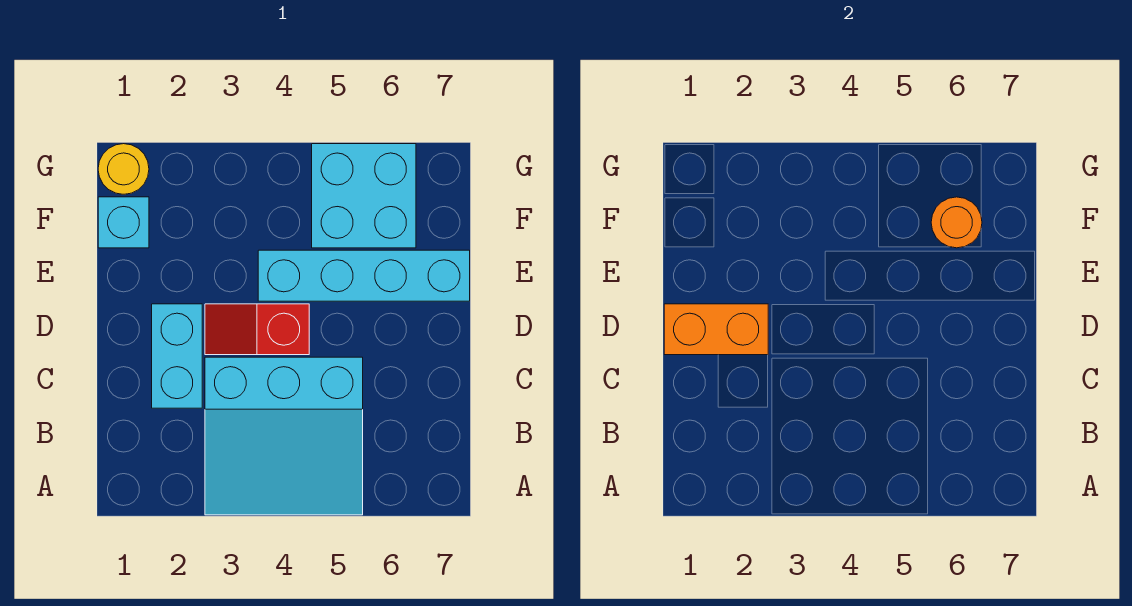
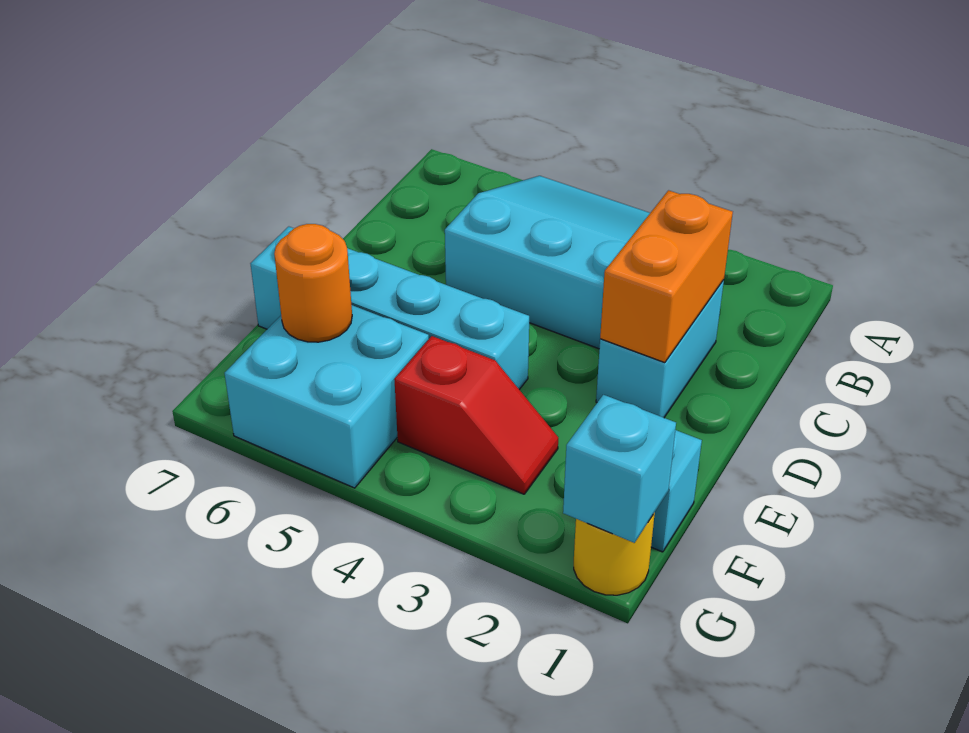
orange brick D1:D2 level 2 -> orange brick C2:D2 level 2
red slope D3:D4 level 1 top 4 -> red slope F3:F4 level 1 top 4
none -> cyan brick G1 level 2

